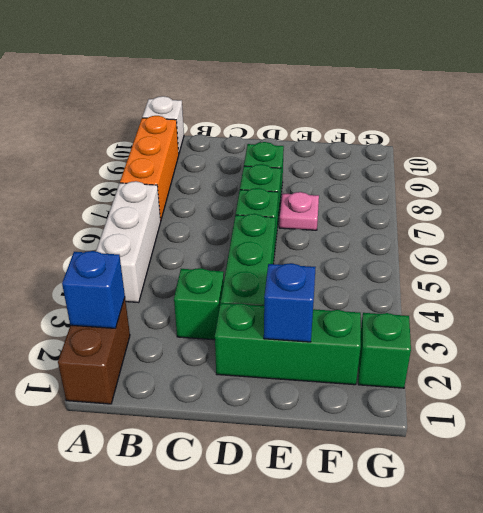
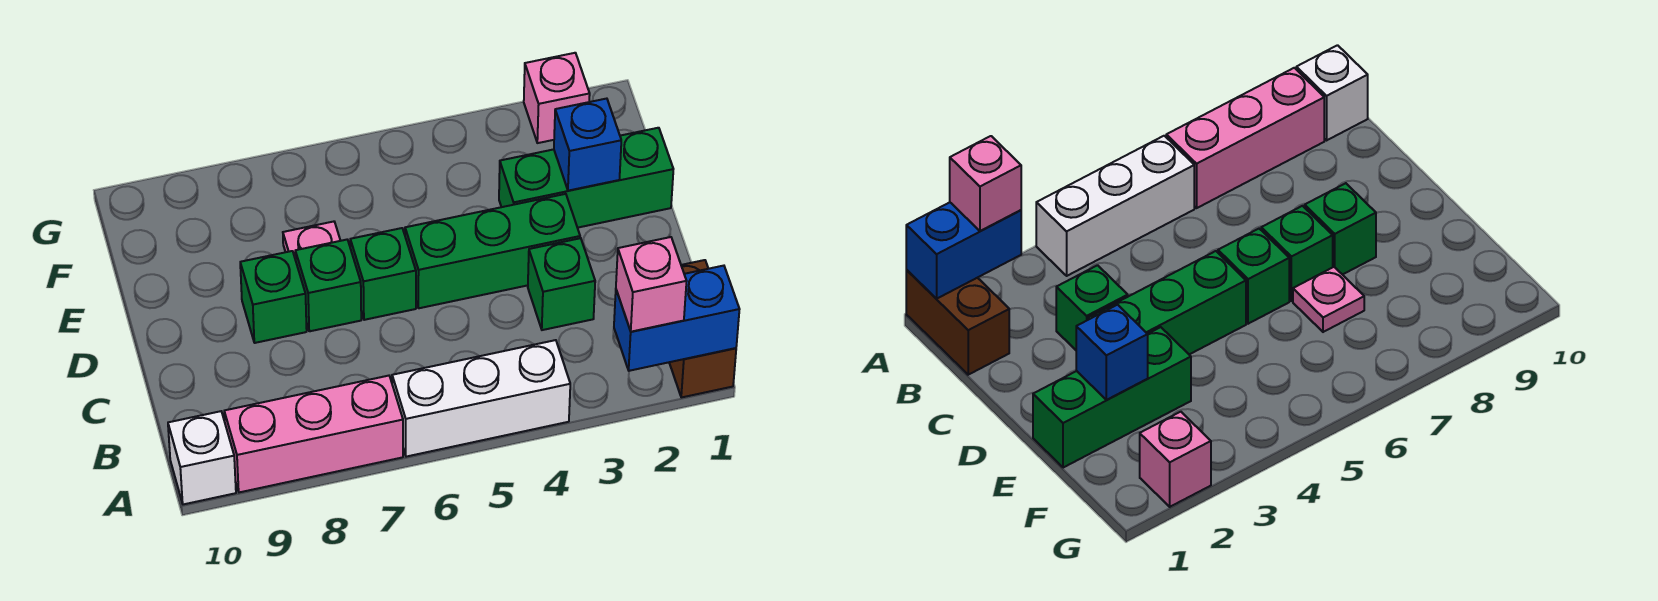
brown brick A1:A2 level 1 -> brown brick A1:B1 level 1
blue brick A2 level 2 -> blue brick A1:A2 level 2
none -> pink brick A2 level 3
orange brick A7:A9 level 1 -> pink brick A7:A9 level 1
green brick D2:F2 level 1 -> green brick E1:E3 level 1
green brick G2 level 1 -> pink brick G2 level 1

